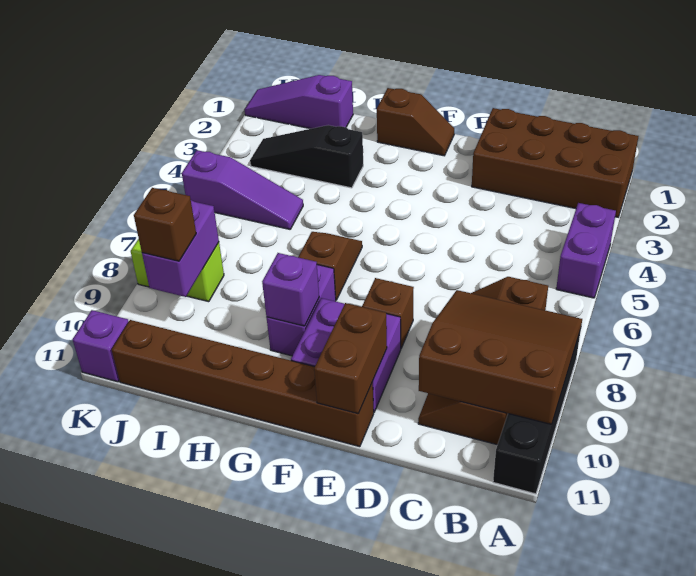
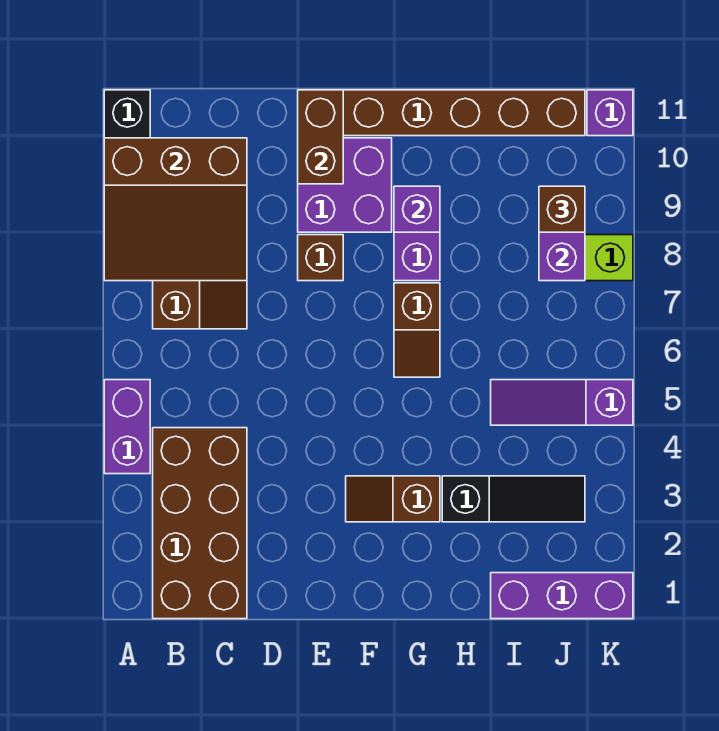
brown brick A1:D2 level 1 -> brown brick B1:C4 level 1
brown slope F1:G1 level 1 top G -> brown slope F3:G3 level 1 top G
purple slope I1:K1 level 1 top I -> purple brick I1:K1 level 1

